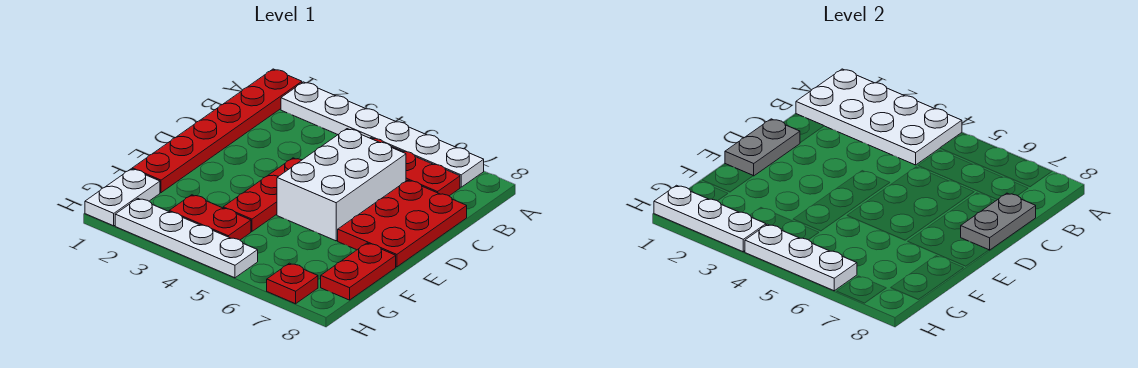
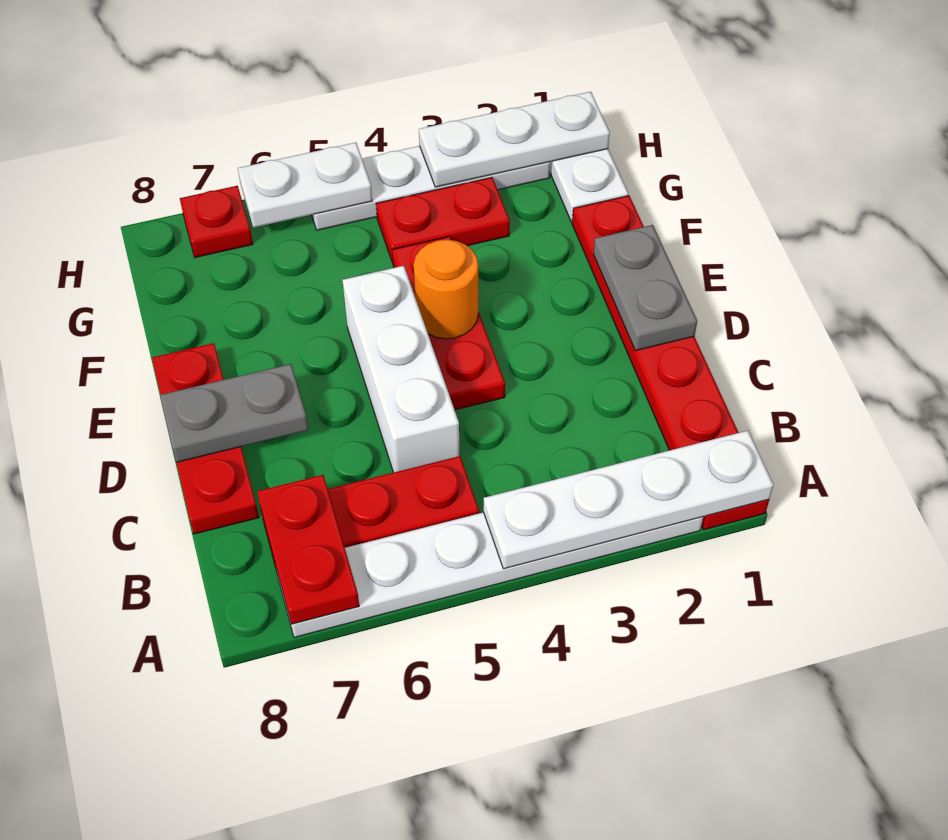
white plate A1:B4 level 2 -> white plate A1:A4 level 2
white brick C5:E6 level 1 -> white brick C5:E5 level 1
red plate C7:E8 level 1 -> red plate C8:E8 level 1
grey plate C8:D8 level 2 -> grey plate D7:D8 level 2
none -> orange round brick E4 level 2
red plate F8:G8 level 1 -> red plate A7:B7 level 2
white plate H4:H6 level 2 -> white plate H5:H6 level 2

